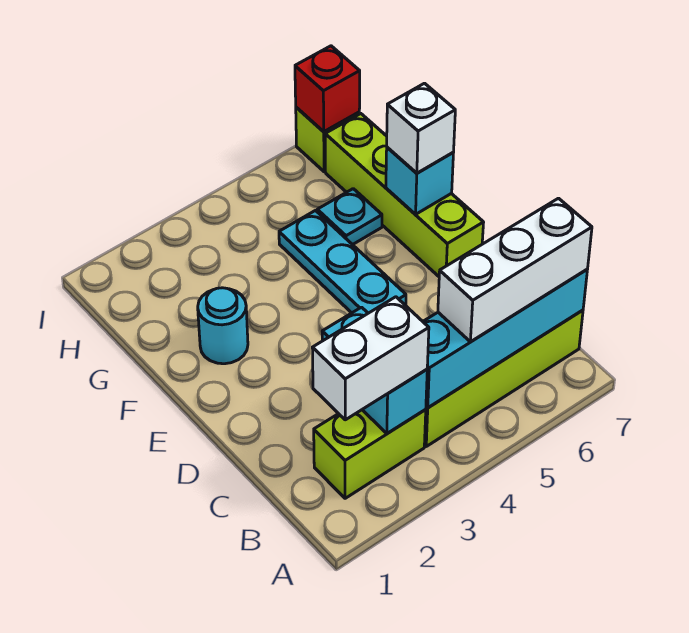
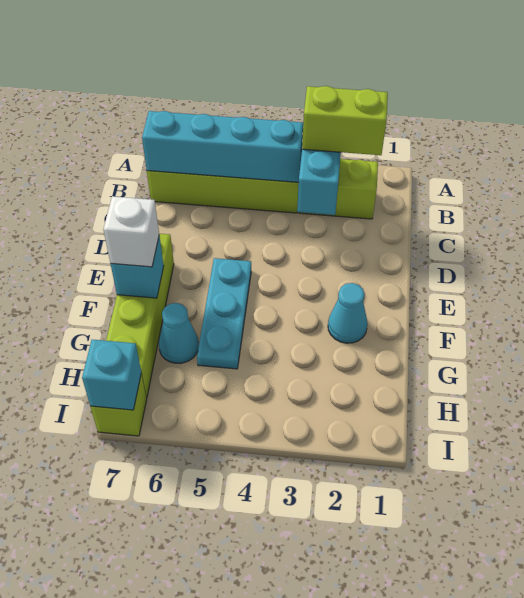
white brick B2:B3 level 3 -> lime brick B2:B3 level 3
white brick B5:B7 level 3 -> none
cyan round brick F2 level 1 -> cyan cone F2 level 1
cyan plate G6 level 1 -> cyan cone G6 level 1
red brick I7 level 2 -> cyan brick I7 level 2

